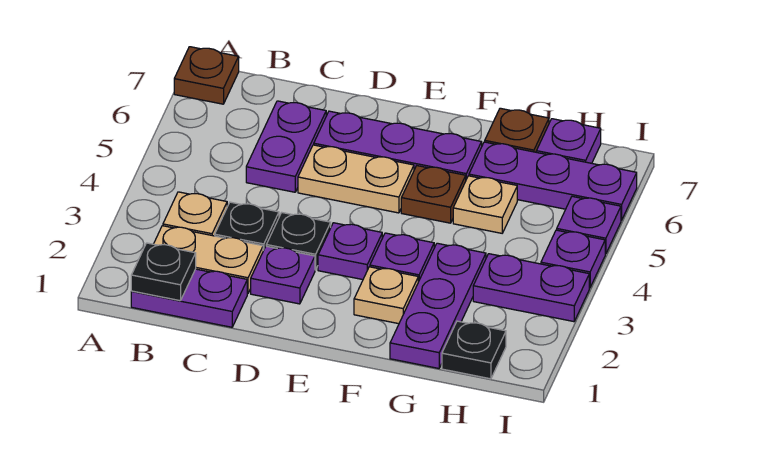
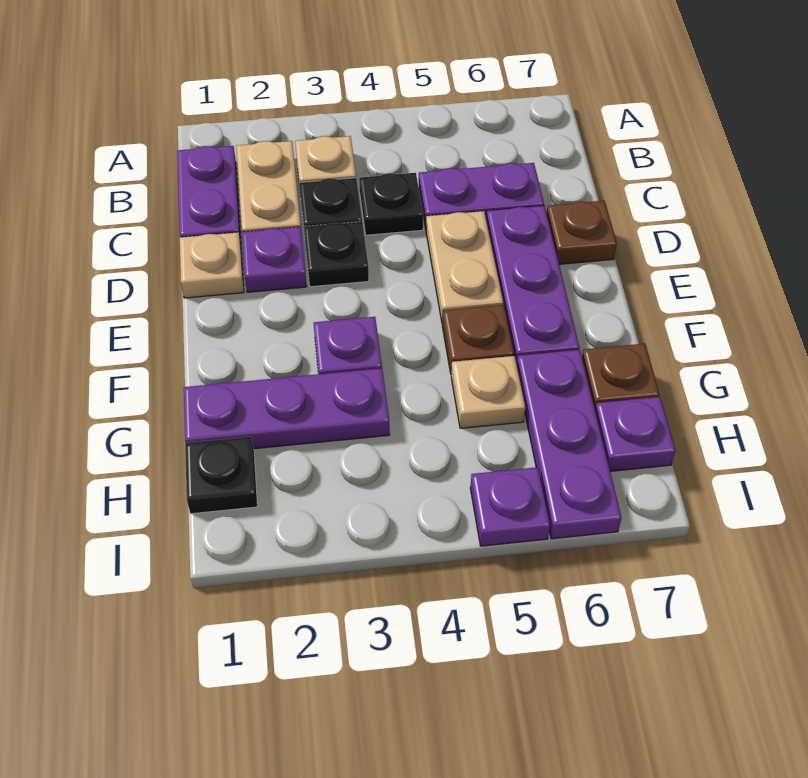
brown plate A7 level 1 -> brown plate D7 level 1
black plate B1 level 2 -> black plate C4 level 1
purple plate E3 level 1 -> none
tan plate F2 level 1 -> tan plate D1 level 1
purple plate H3:I3 level 1 -> none
purple plate I4 level 1 -> none

